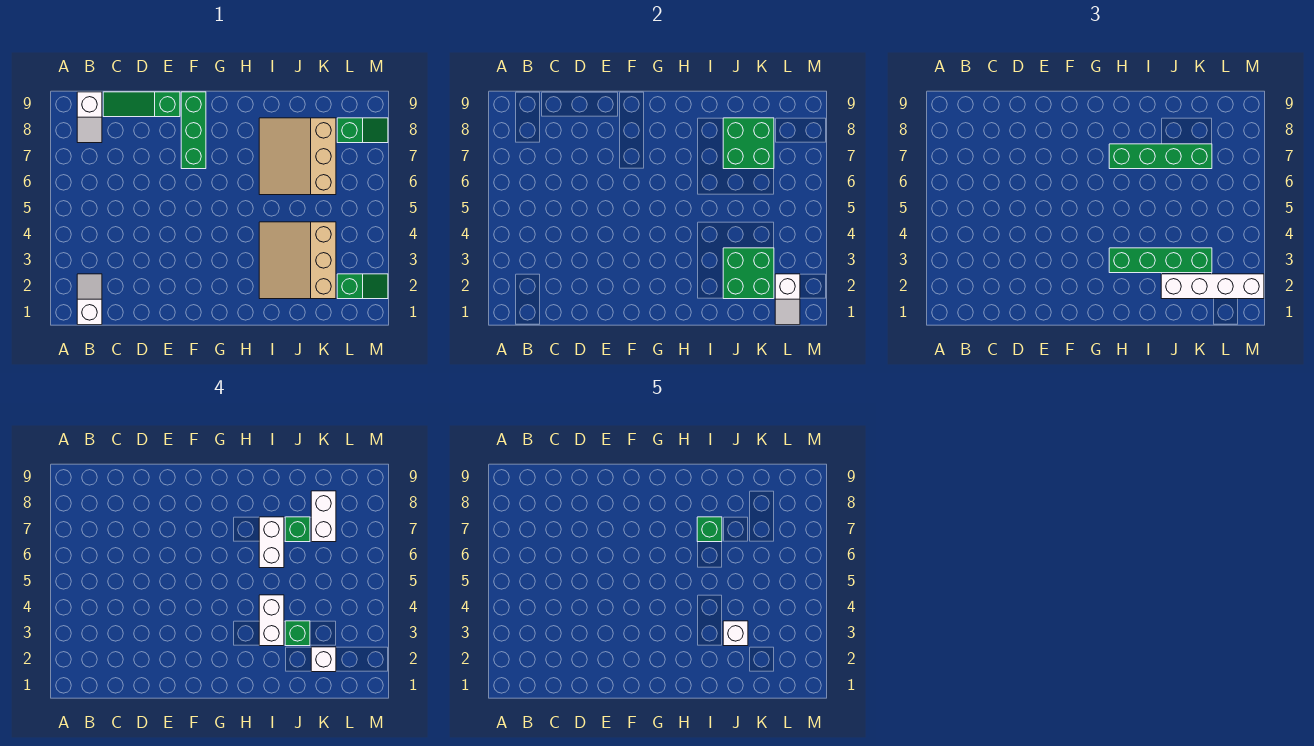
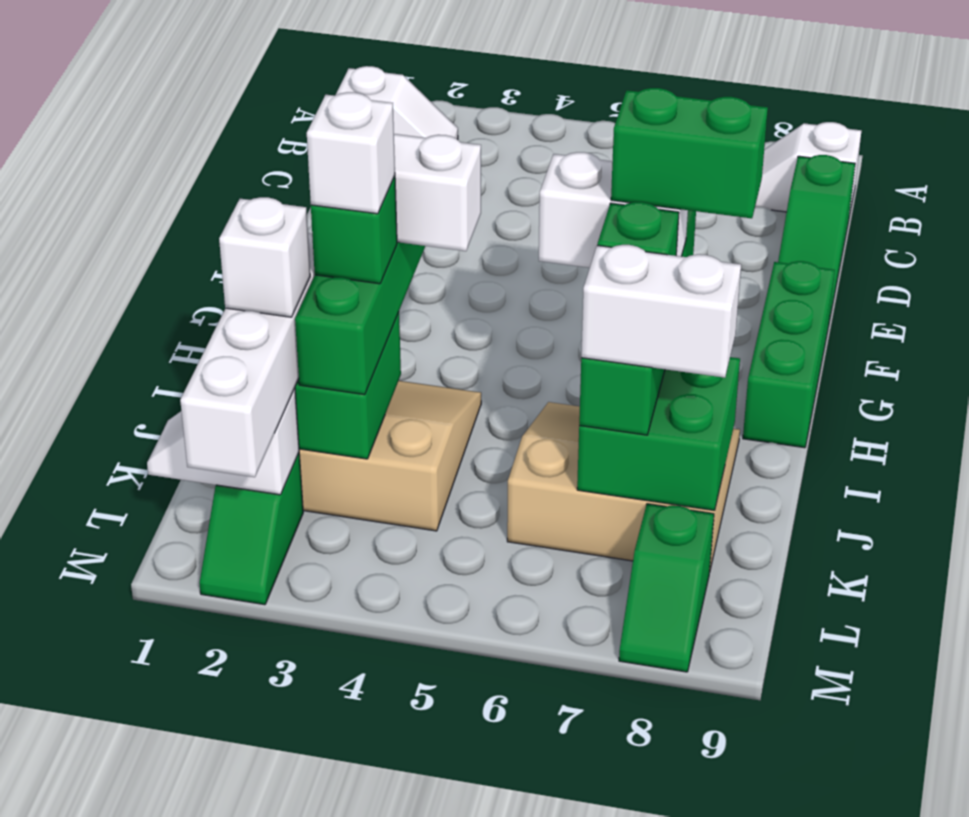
green slope C9:E9 level 1 top E -> green slope C9:E9 level 1 top C
green brick F7:F9 level 1 -> green brick F9:H9 level 1
green brick I7 level 5 -> green brick I7:I8 level 5

